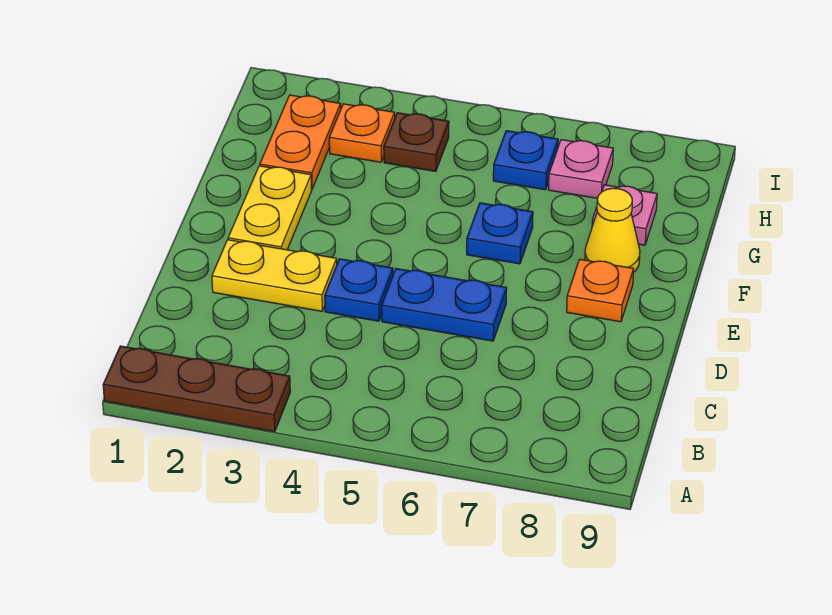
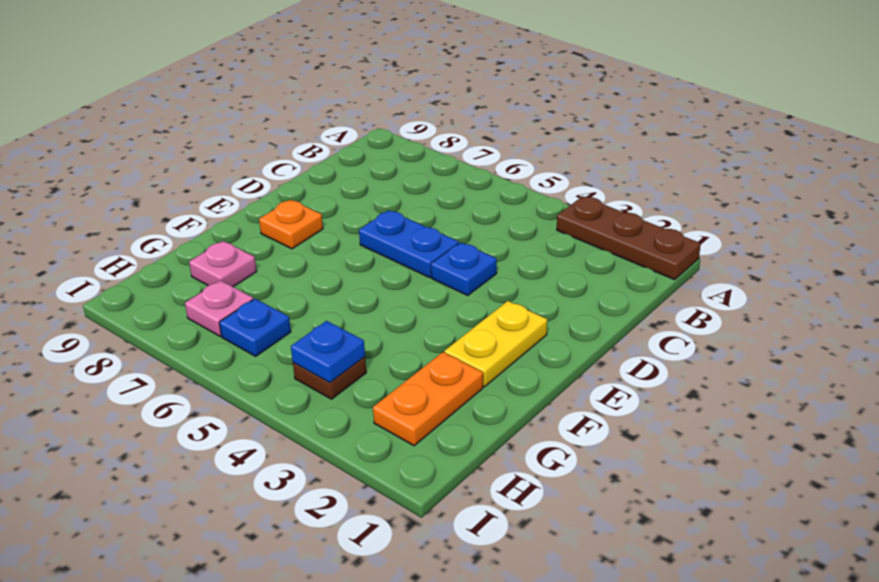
yellow plate D2:D3 level 1 -> none
blue plate F6 level 1 -> blue plate H4 level 2
yellow cone F8 level 1 -> none
orange plate H3 level 1 -> none

